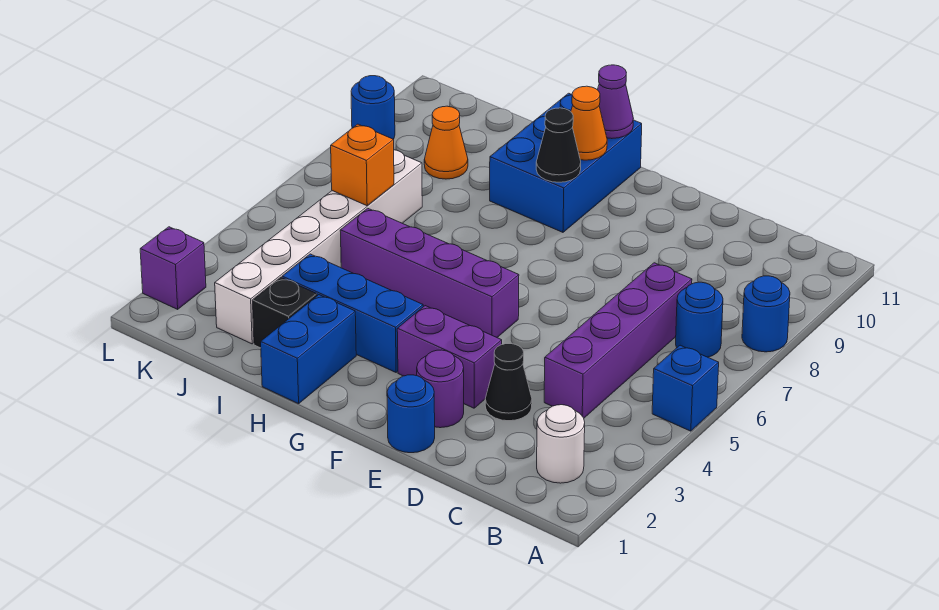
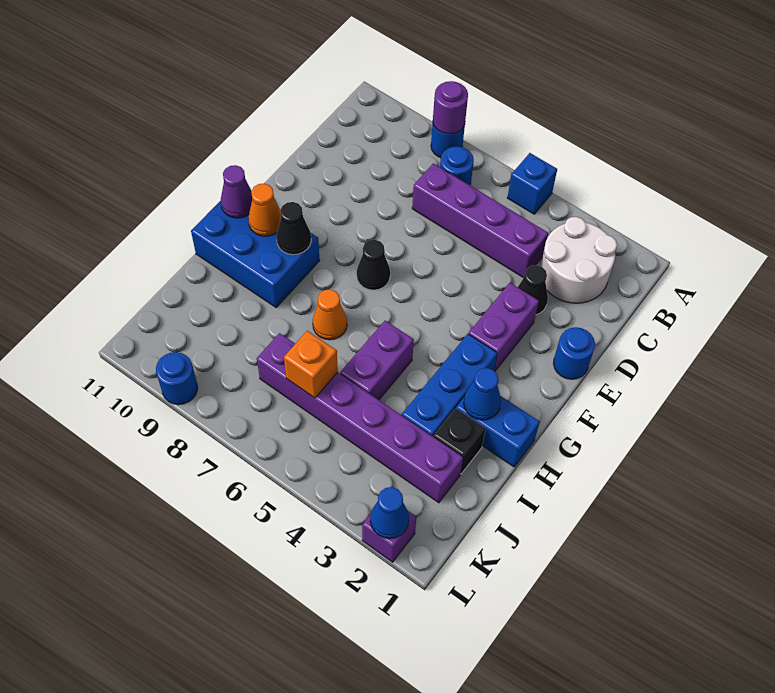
white round brick B2 level 1 -> white round brick B2:C3 level 1
purple round brick E2 level 1 -> purple round brick A8 level 2
purple brick F5:I5 level 1 -> purple brick H5:I5 level 1
none -> black cone F7 level 1
none -> blue cone H2 level 2
white brick J2:J7 level 1 -> purple brick J2:J7 level 1
orange cone J9 level 1 -> orange cone H7 level 1
none -> blue cone L2 level 2

